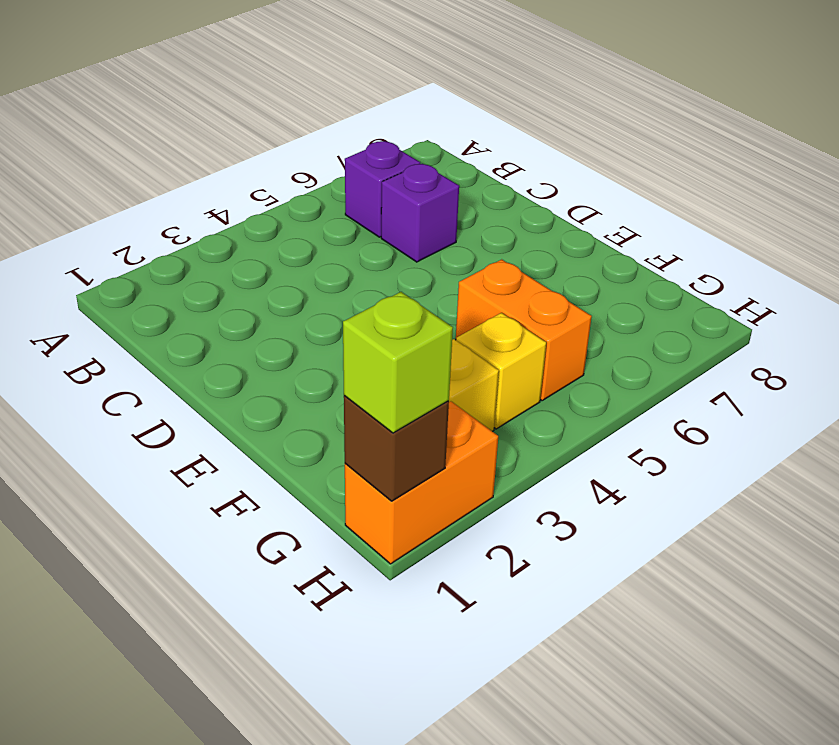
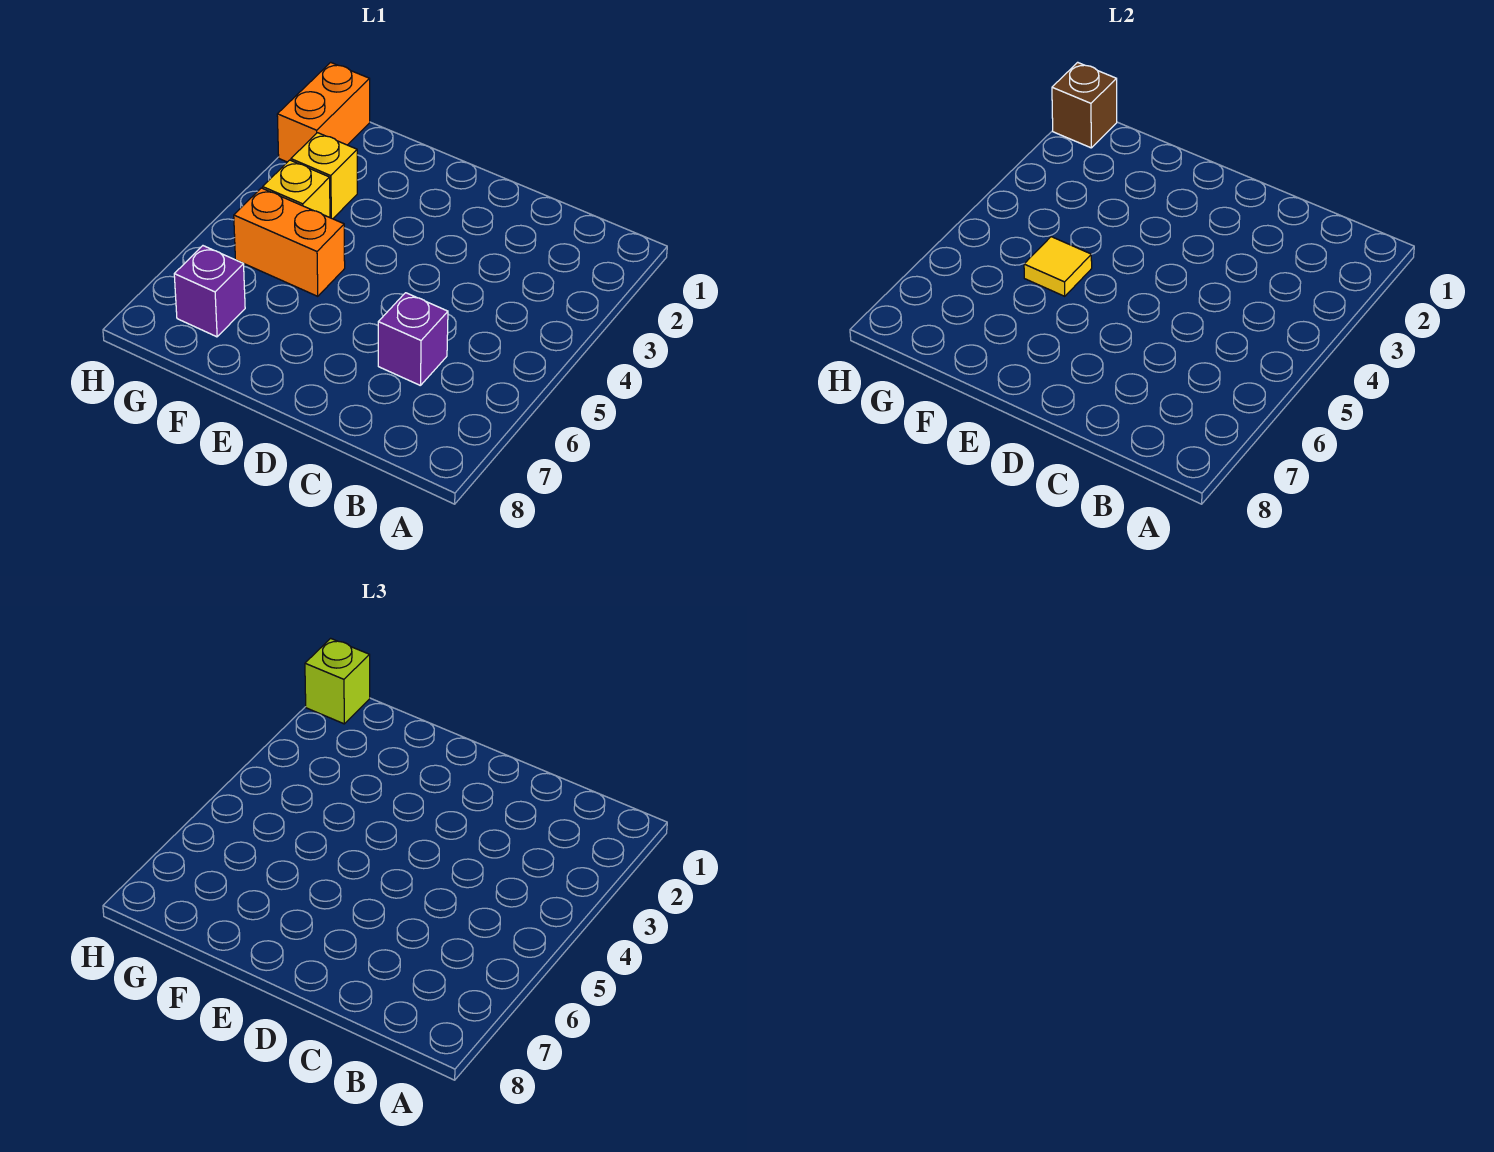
purple brick B6 level 1 -> purple brick G7 level 1
none -> yellow tile F5 level 2

